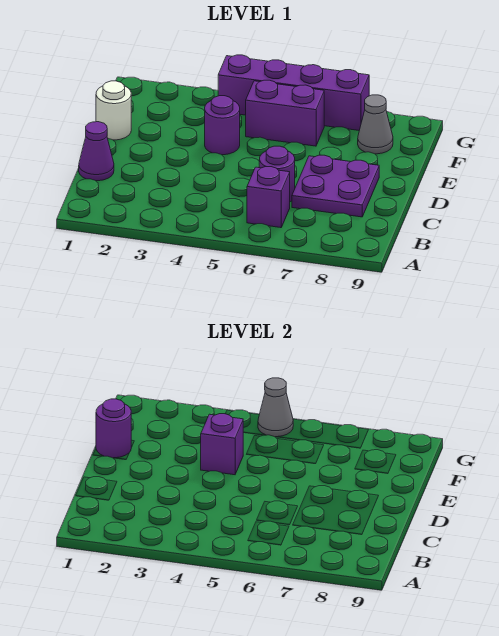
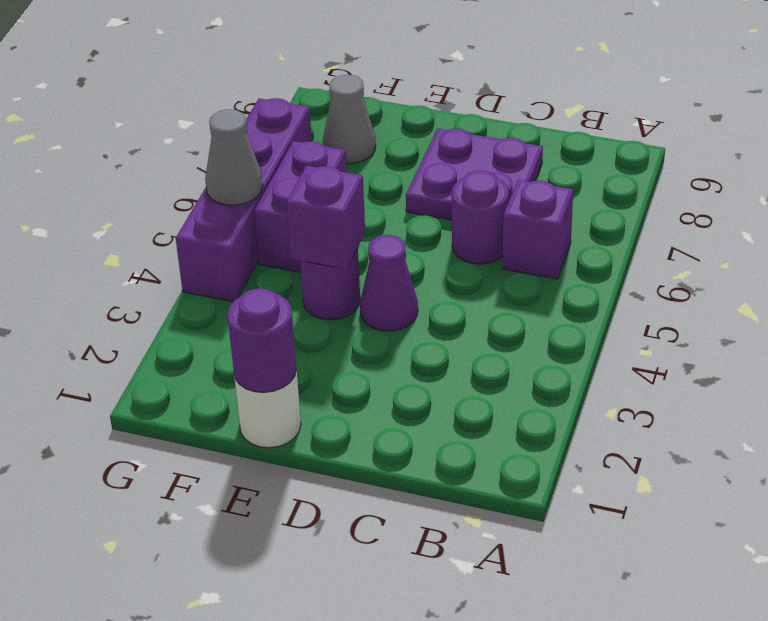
purple cone C1 level 1 -> purple cone D4 level 1

